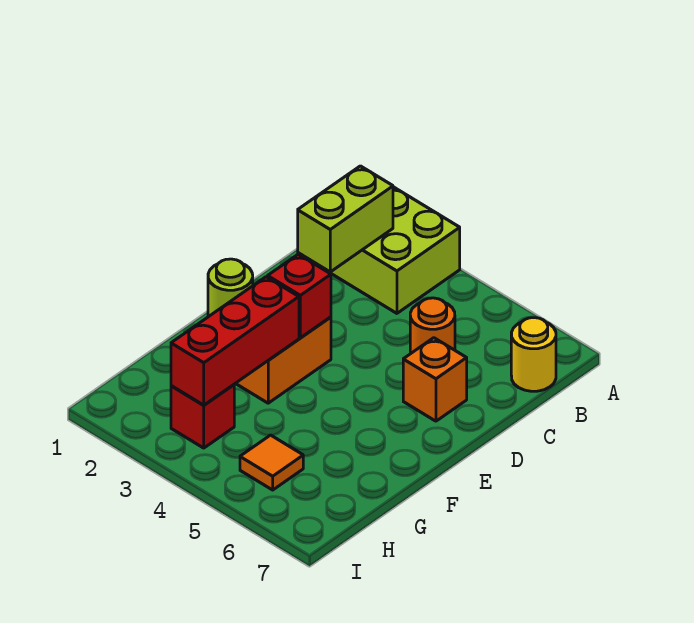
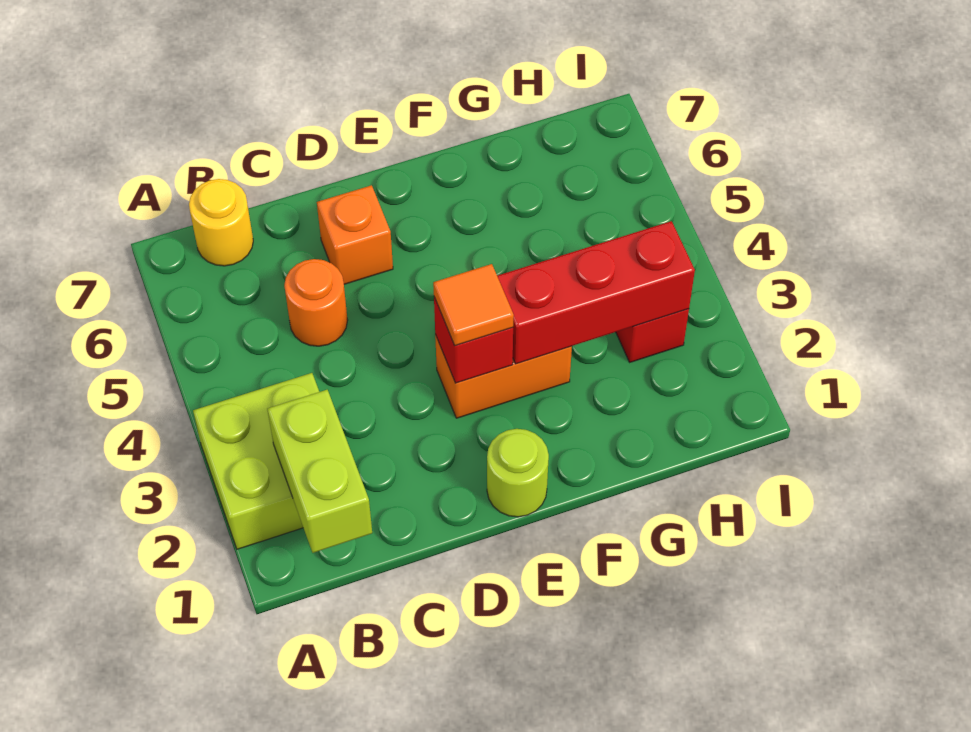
lime brick B2:C2 level 2 -> lime brick B1:B2 level 2
orange tile H5 level 1 -> orange tile E3 level 3

